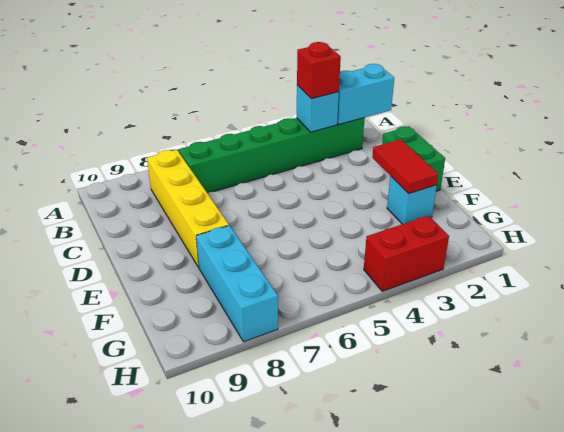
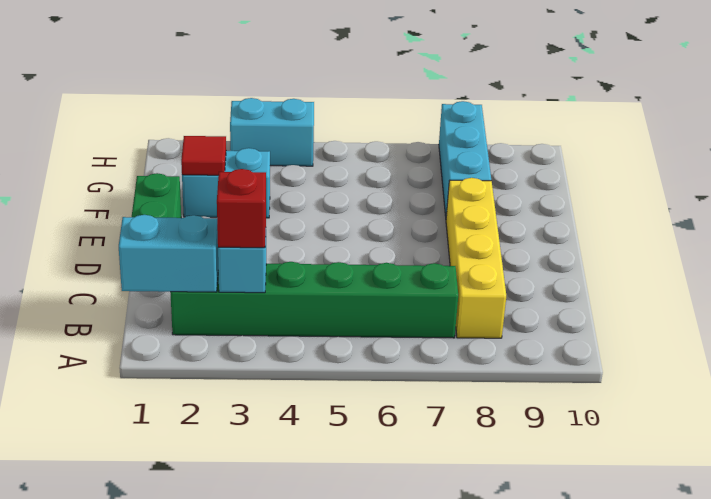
red tile E2:F2 level 2 -> red tile F2 level 2
cyan brick F2 level 1 -> cyan brick F2:F3 level 1
red brick H3:H4 level 1 -> cyan brick H3:H4 level 1

